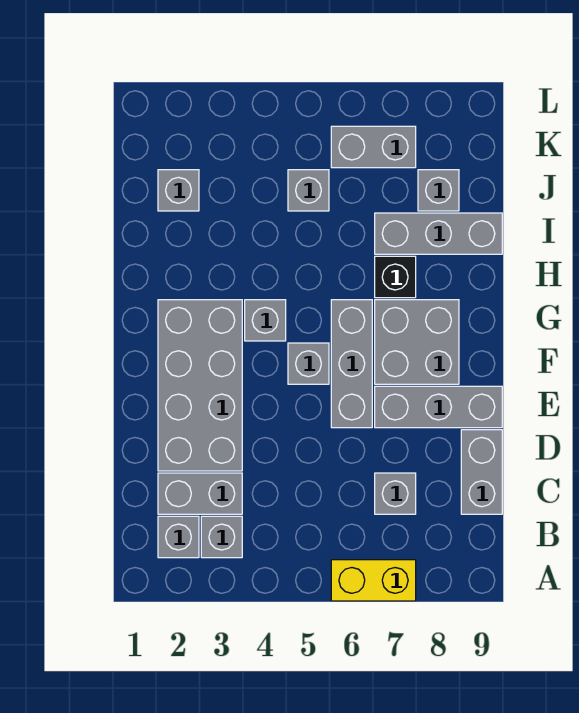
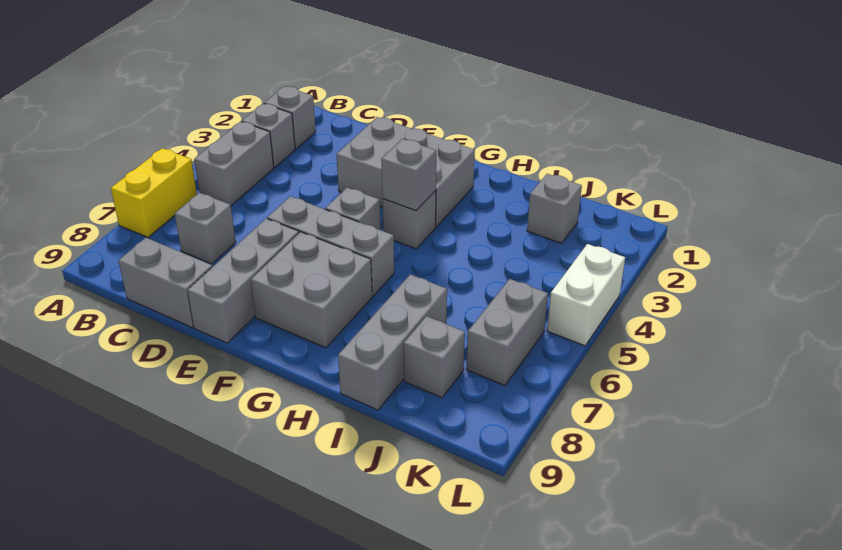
grey brick C2:C3 level 1 -> grey brick B4:B5 level 1
grey brick D2:G3 level 1 -> grey brick E2:G3 level 1
black brick H7 level 1 -> none
grey brick J5 level 1 -> grey brick G4 level 2
none -> white brick L4:L5 level 1

